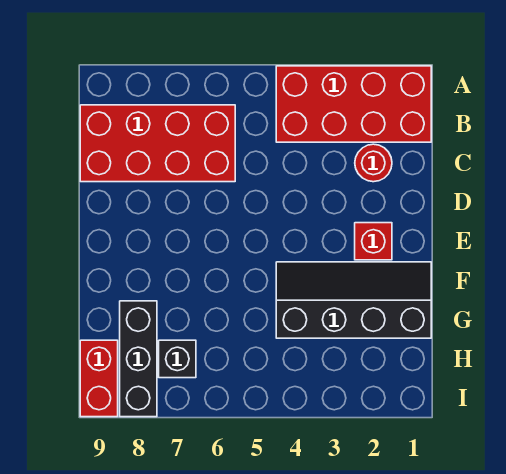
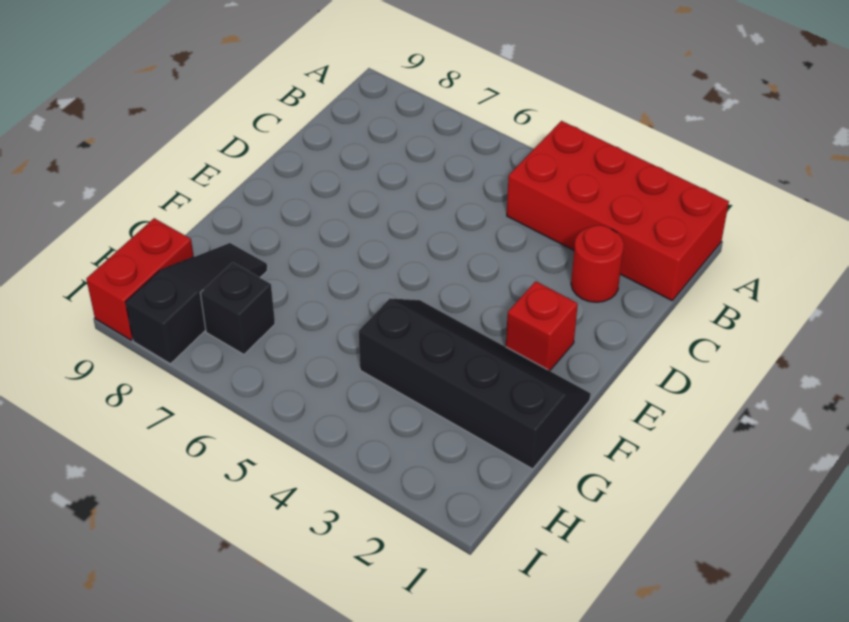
red brick B6:C9 level 1 -> none
black brick G8:I8 level 1 -> black slope G8:I8 level 1 top I

